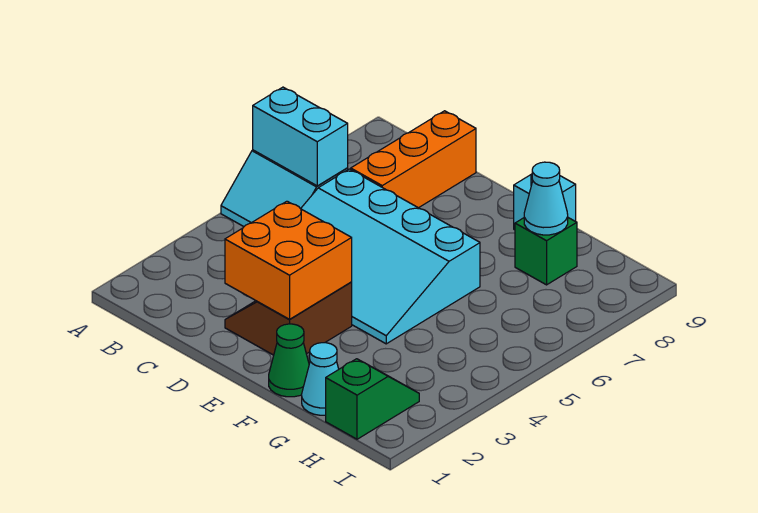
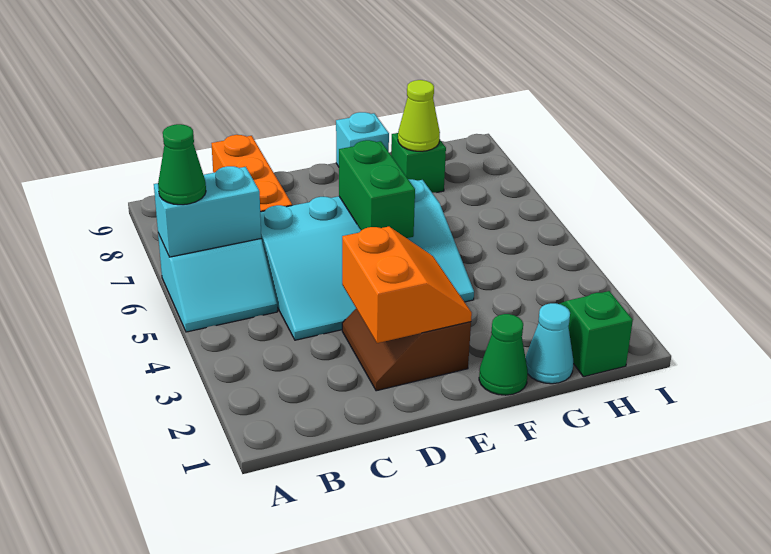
none -> green cone A6 level 3
orange brick D2:E3 level 2 -> orange slope D2:E3 level 2 top D
none -> green brick E5:E6 level 2
cyan cone G8 level 2 -> lime cone G8 level 2

